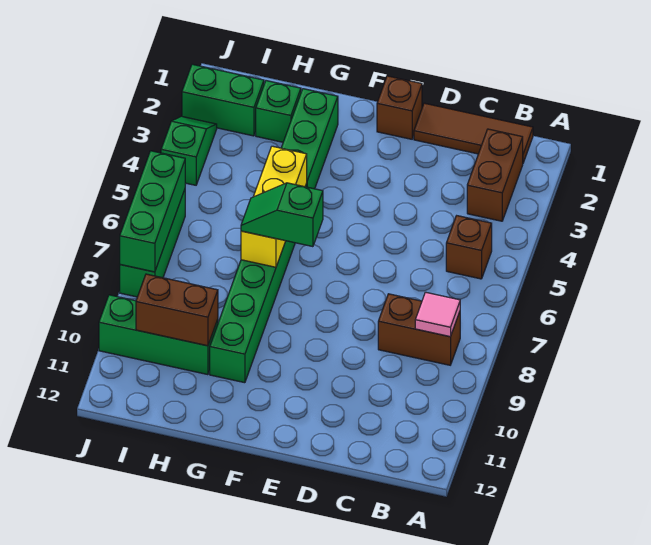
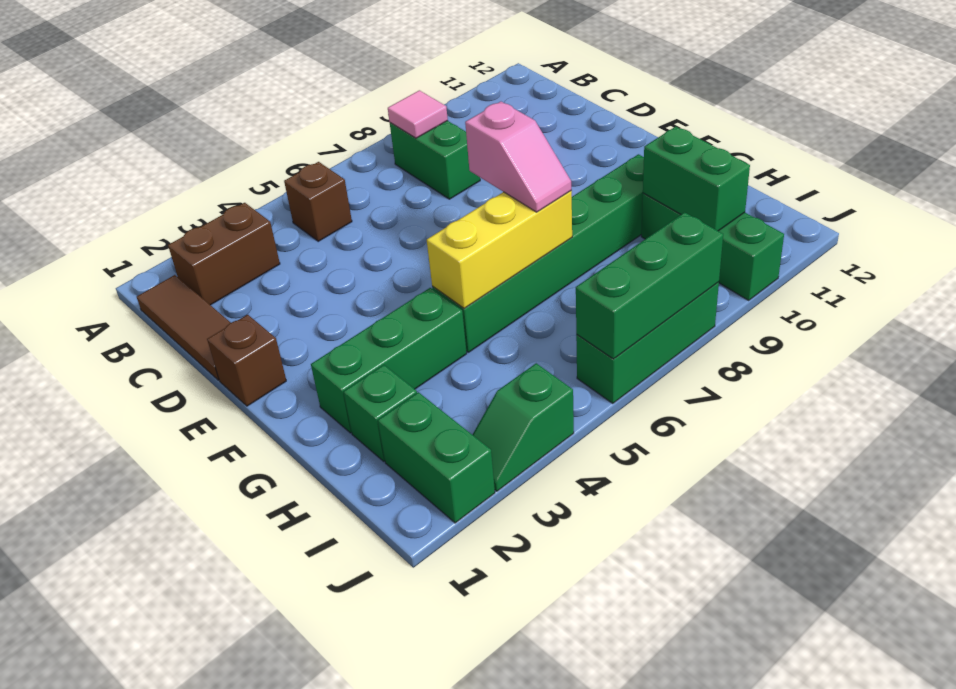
brown brick B8:C8 level 1 -> green brick B8:C8 level 1
green slope F7:G7 level 3 top F -> pink slope F7:G7 level 3 top F
brown brick H10:I10 level 2 -> green brick H10:I10 level 2

